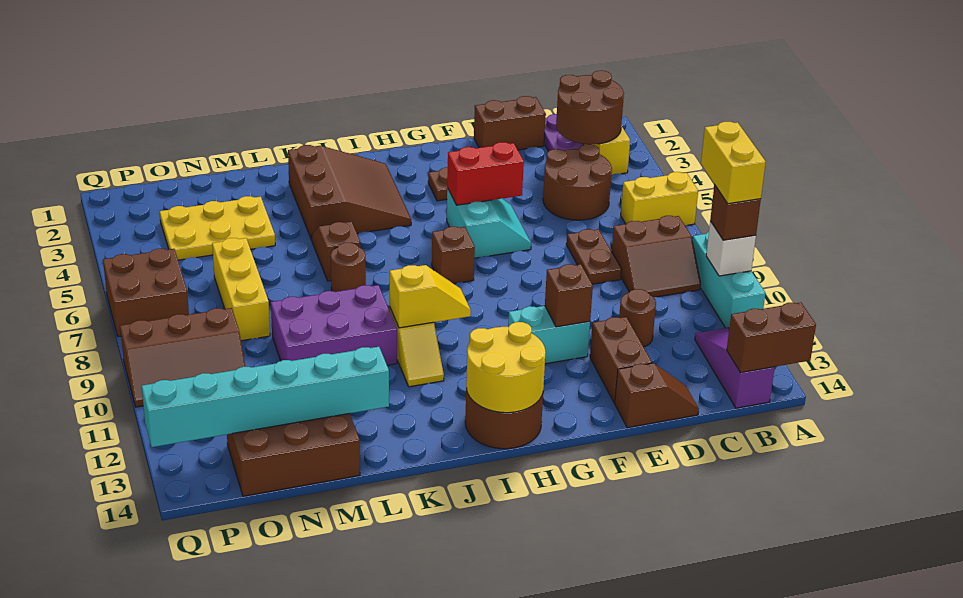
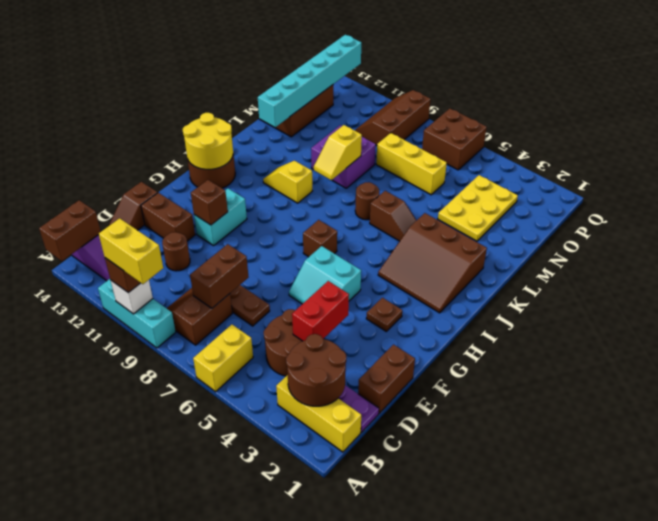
none -> brown brick C8:D8 level 2
red brick F5:G5 level 2 -> red brick D4:E4 level 2
yellow slope I10:J10 level 2 top J -> yellow slope K9:L9 level 2 top L
purple brick K9:M10 level 1 -> purple brick L9:M10 level 1

